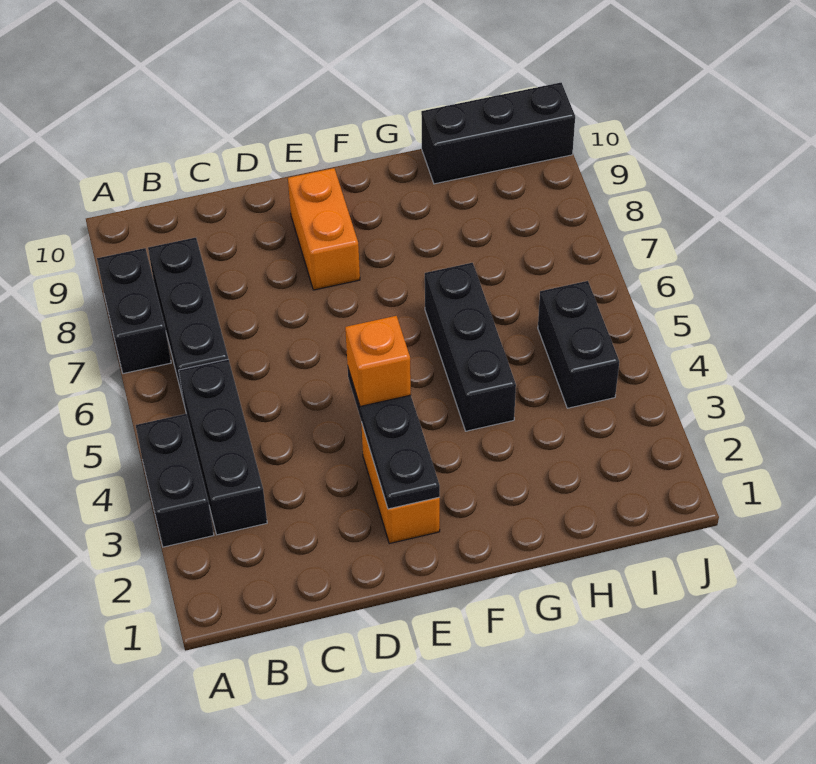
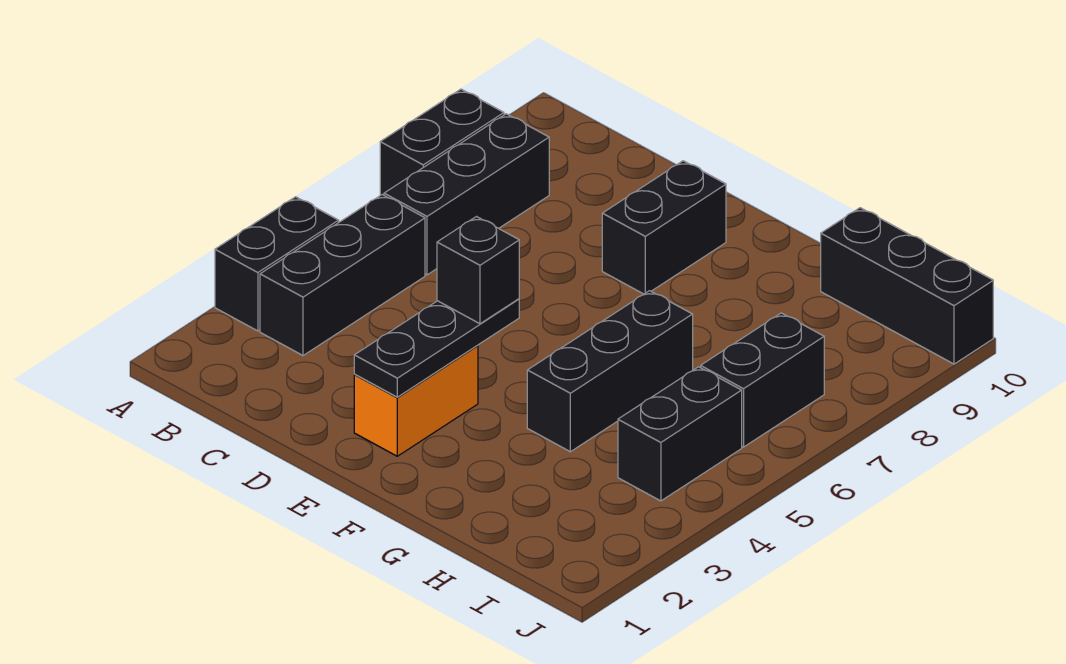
orange brick E4 level 3 -> black brick E4 level 3
orange brick E8:E9 level 1 -> black brick E8:E9 level 1
none -> black brick I6:I7 level 1

